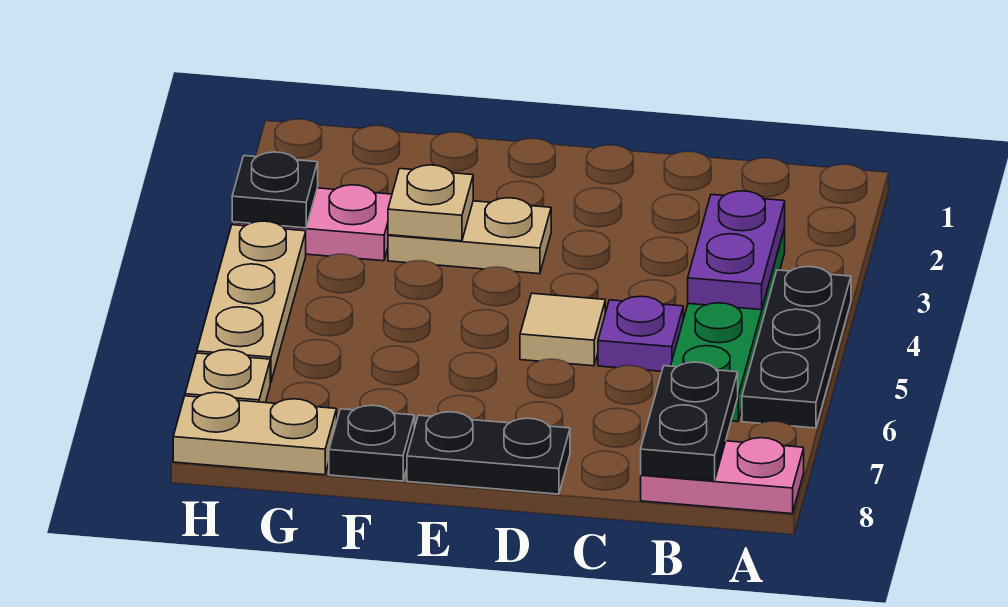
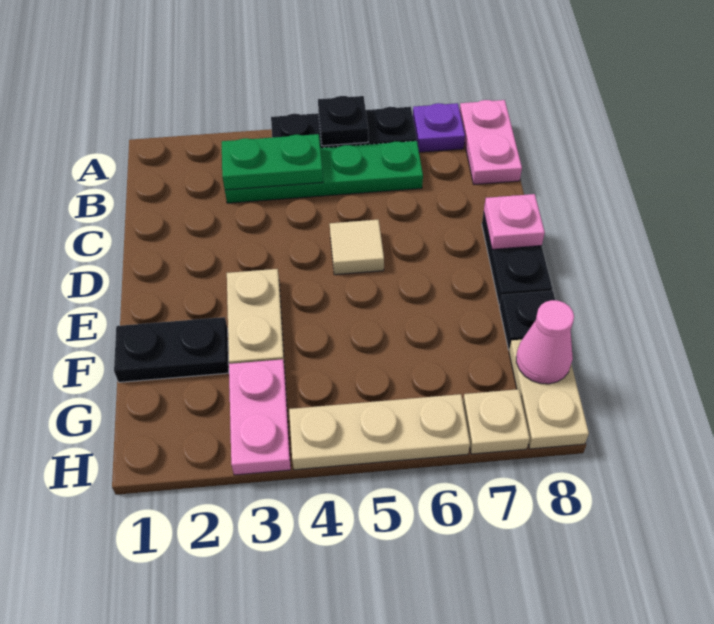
purple plate B3:B4 level 2 -> green plate B3:B4 level 2
black plate B7:B8 level 2 -> black plate F1:F2 level 1
purple plate C5 level 1 -> purple plate A7 level 1
none -> pink plate D8 level 2
tan plate F3 level 2 -> none
none -> pink cone G8 level 2
black plate H3 level 2 -> black plate A5 level 2

